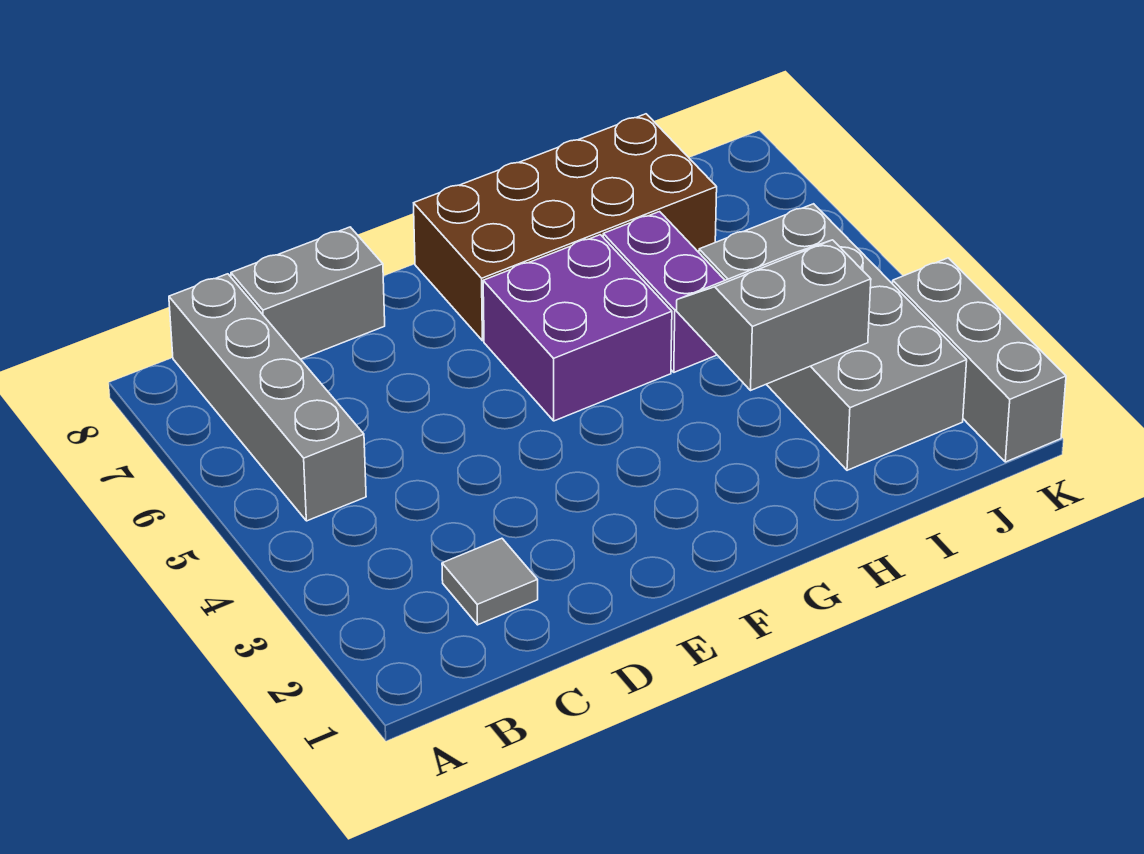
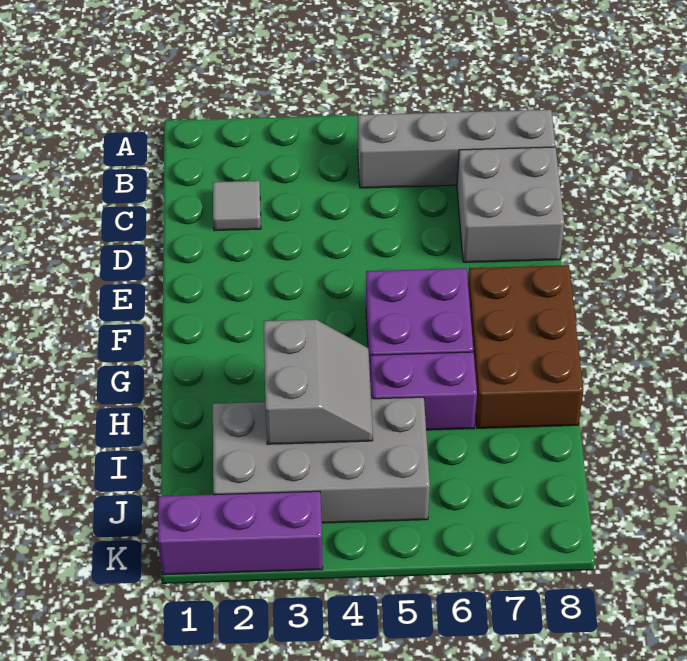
grey brick C8:D8 level 1 -> grey brick C7:D8 level 1
brown brick F7:I8 level 1 -> brown brick F7:H8 level 1
grey brick K1:K3 level 1 -> purple brick K1:K3 level 1

